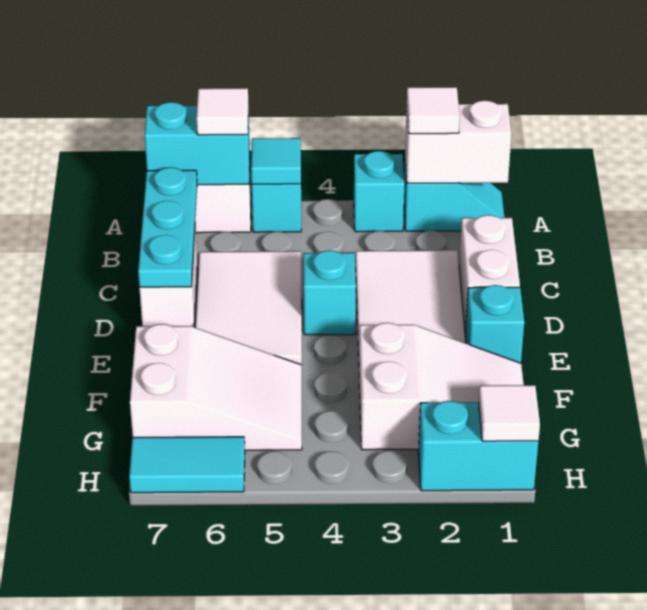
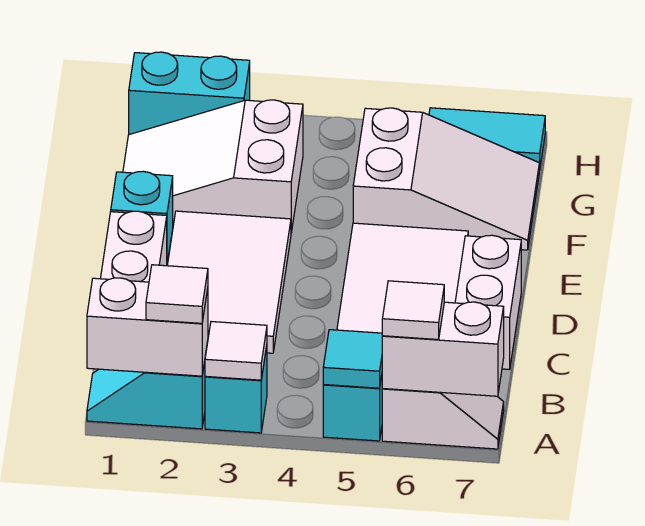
cyan brick A6:A7 level 2 -> white brick A6:A7 level 2
cyan plate B7:D7 level 2 -> none
cyan brick D4 level 1 -> none
white slope F5:G7 level 1 top 7 -> white slope F5:G7 level 1 top 5
white tile H1 level 2 -> white tile A3 level 2

